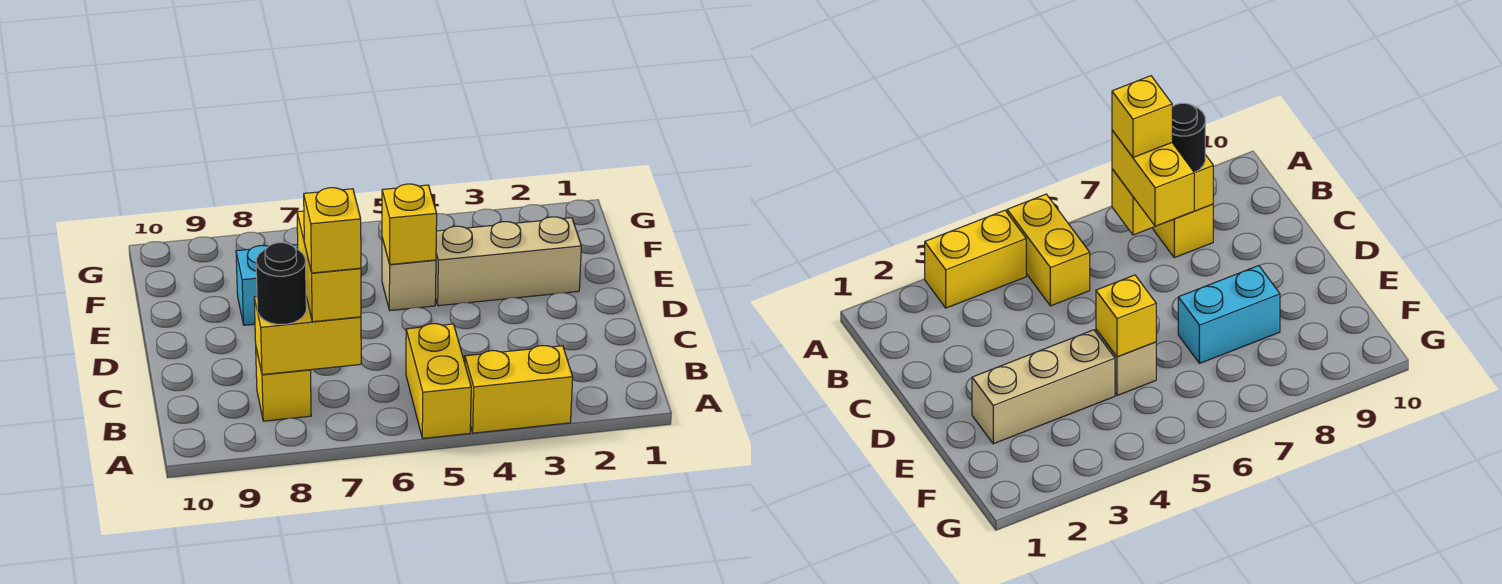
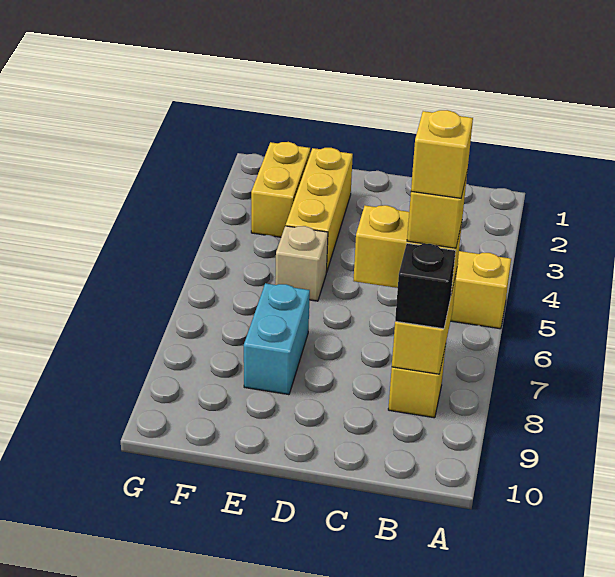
yellow brick A3:A4 level 1 -> yellow brick F2:F3 level 1
black round brick B8 level 3 -> black brick B8 level 3
tan brick E2:E4 level 1 -> yellow brick E2:E4 level 1
yellow brick E5 level 2 -> yellow brick B7 level 5

